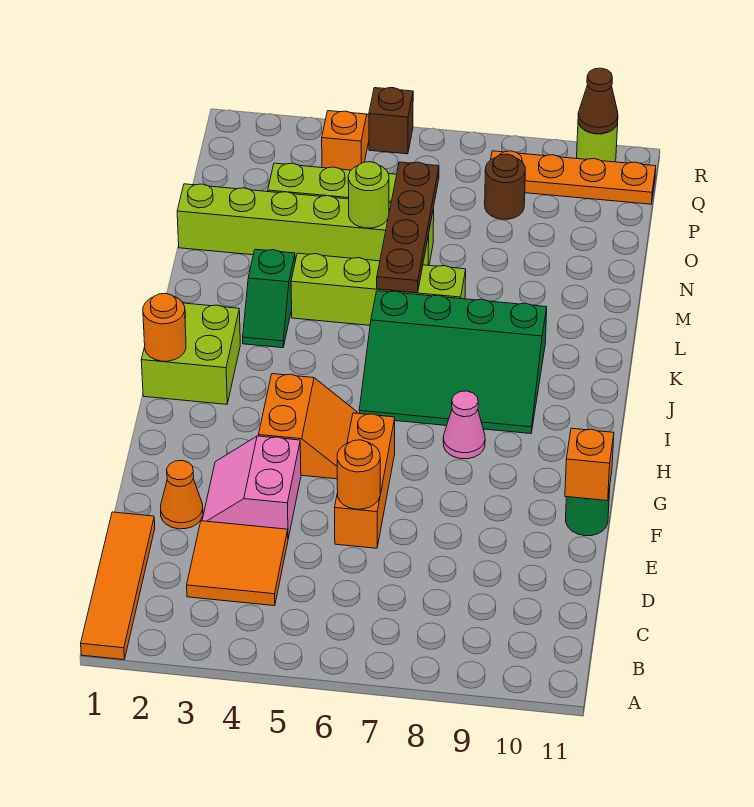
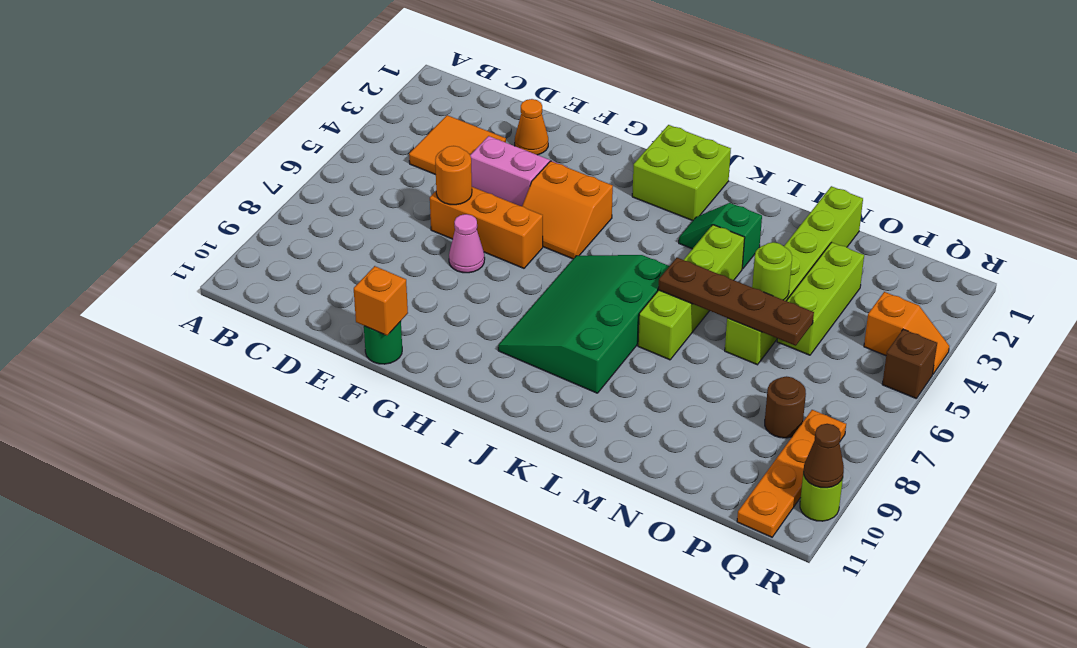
orange tile A1:D1 level 1 -> none
pink cone H8 level 1 -> pink cone F7 level 1
orange round brick I1 level 2 -> none

